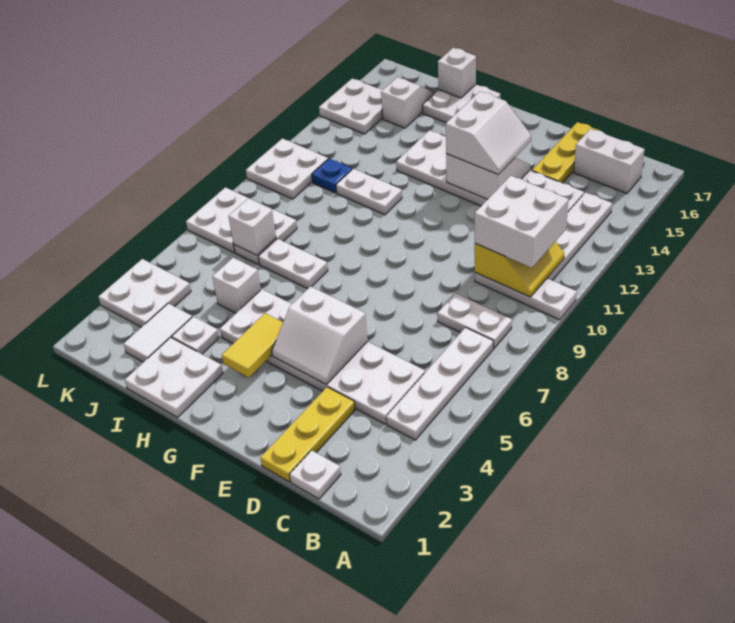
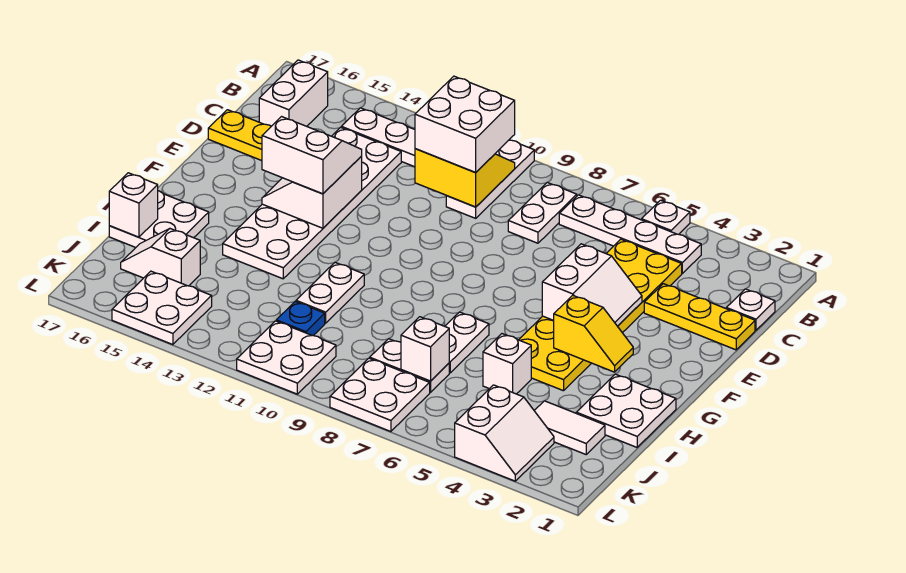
white plate C4:H5 level 1 -> yellow plate C4:H5 level 1
yellow tile G3:G4 level 2 -> yellow slope G3:G4 level 2 top 4
white plate I3 level 1 -> white plate A5 level 1
white plate K3:L4 level 1 -> white slope K3:L4 level 1 top 4

